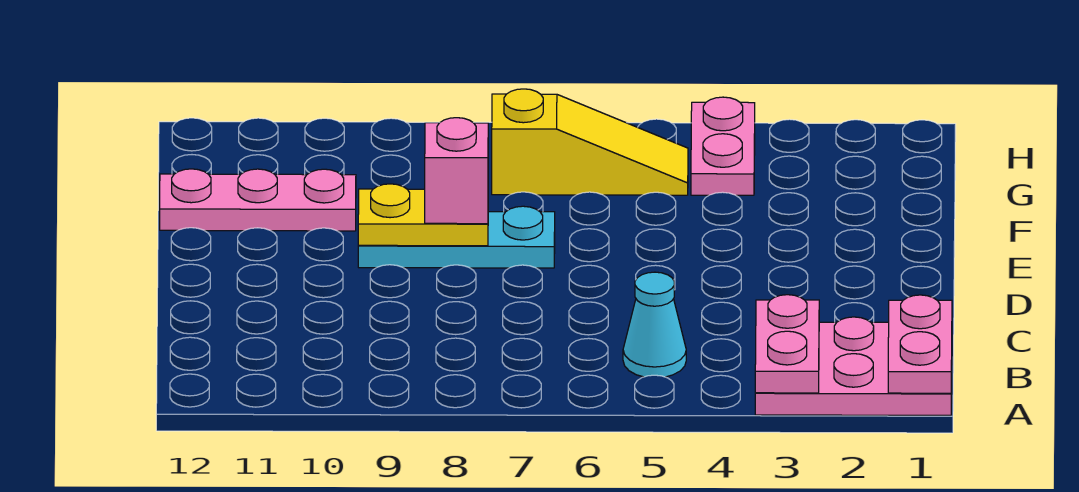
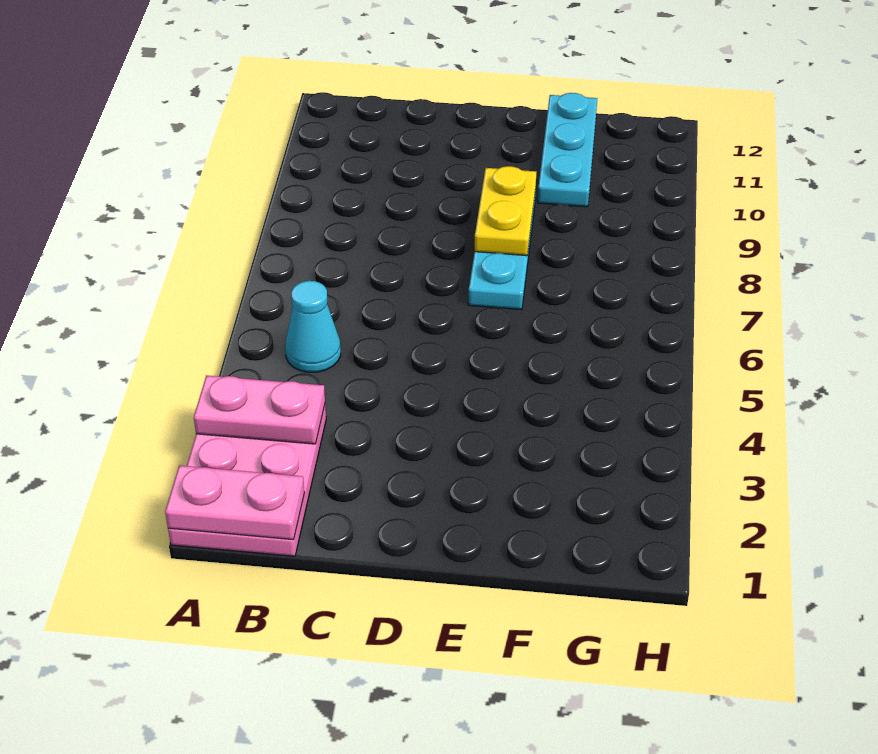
pink brick E8 level 3 -> none
pink plate F10:F12 level 1 -> cyan plate F10:F12 level 1
pink plate G4:H4 level 1 -> none
yellow slope G5:G7 level 1 top 7 -> none

